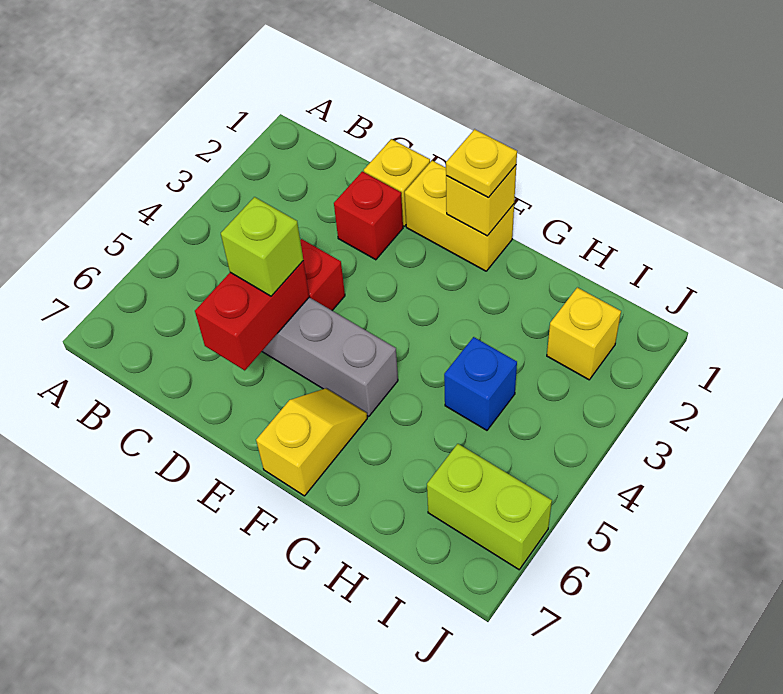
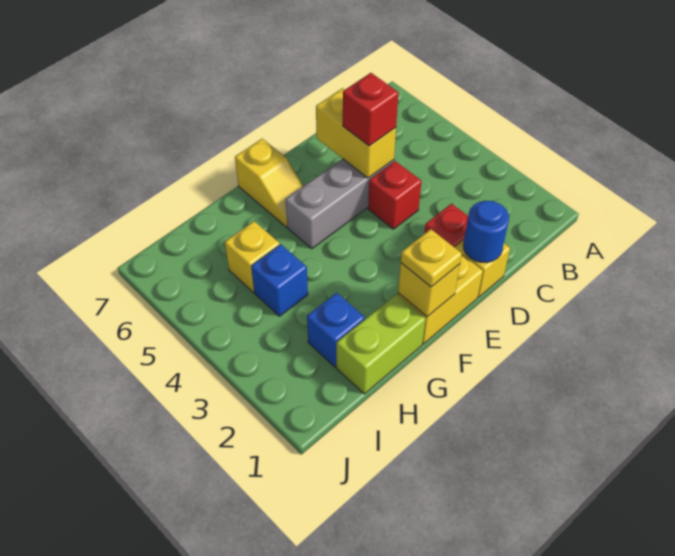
none -> blue round brick D1 level 2
red brick D5:D6 level 2 -> yellow brick D5:D6 level 2
lime brick D5 level 3 -> red brick D5 level 3
none -> blue brick H2 level 1
yellow brick I2 level 1 -> yellow brick H5 level 1
lime brick I6:J6 level 1 -> lime brick G1:H1 level 1

